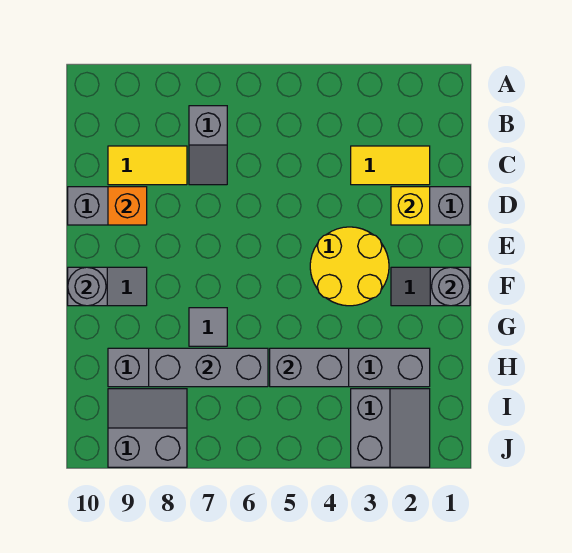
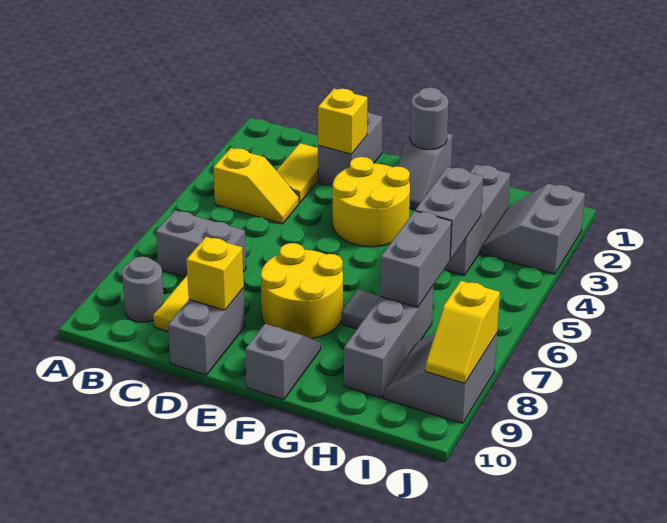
none -> yellow slope B4:C4 level 1 top B
grey slope B7:C7 level 1 top B -> grey brick B7:C7 level 1
orange brick D9 level 2 -> yellow brick D9 level 2
none -> yellow round brick E7:F8 level 1
grey round brick F10 level 2 -> grey round brick B9 level 1
grey brick H6:H8 level 2 -> grey brick H6:H7 level 2
grey slope I2:J3 level 1 top 3 -> grey slope I2:J3 level 1 top J
none -> yellow slope J8:J9 level 2 top 8

